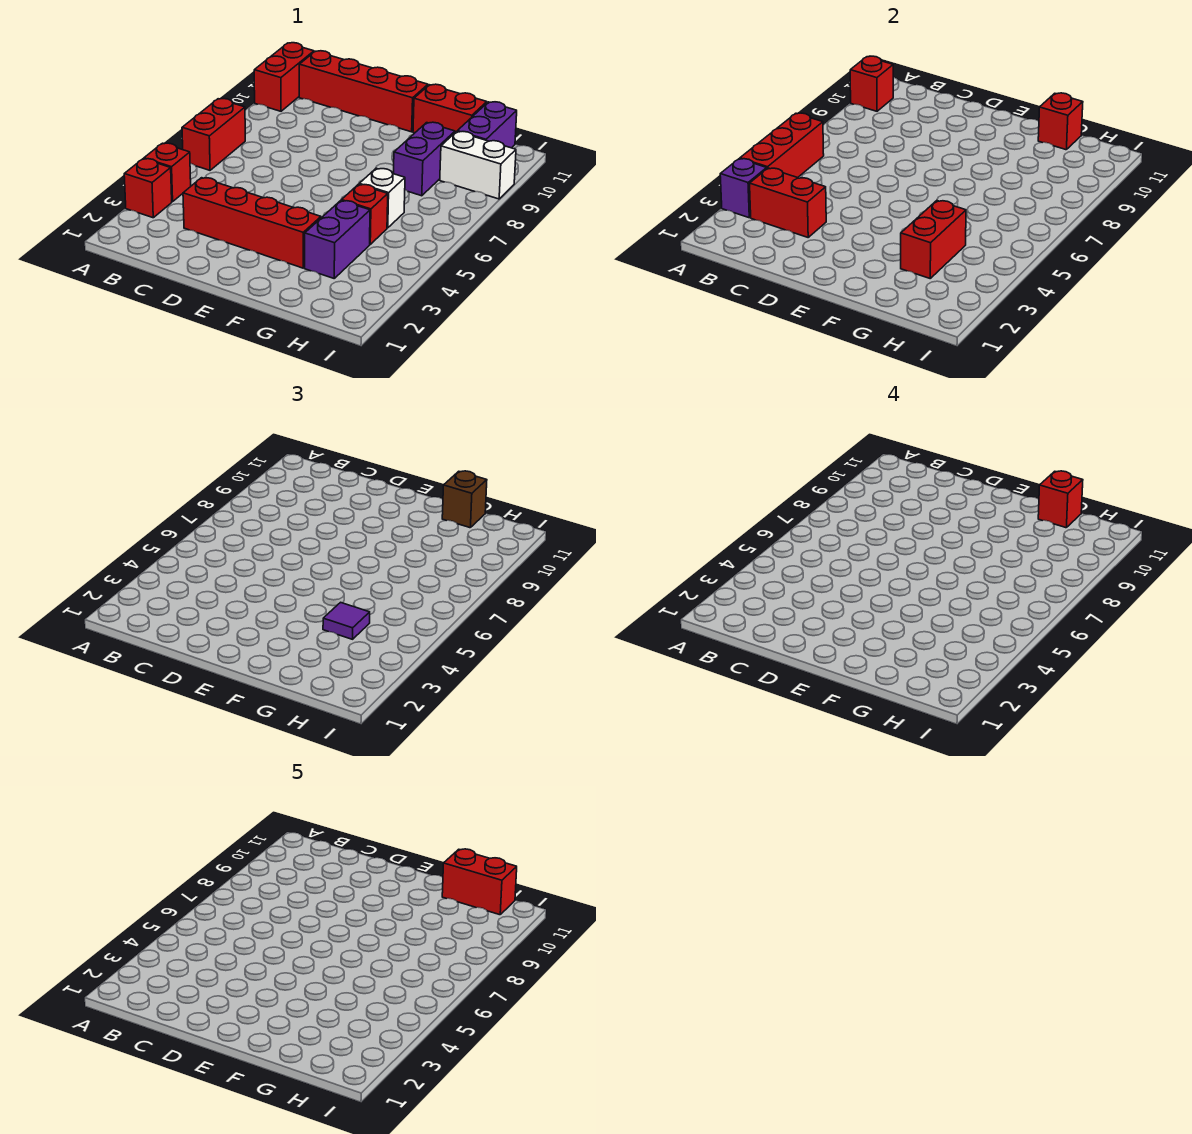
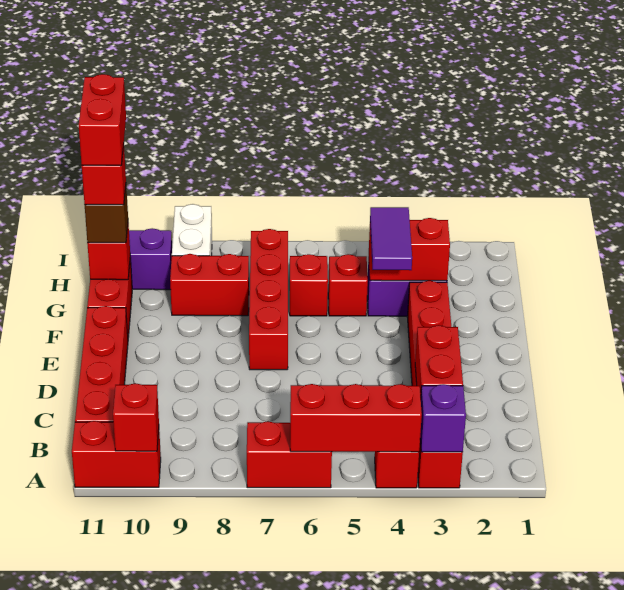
none -> red brick E7:H7 level 1
purple tile G4 level 3 -> purple tile F4:G4 level 3
white brick G6 level 1 -> red brick G6 level 1
purple brick G8:G9 level 1 -> red brick G8:G9 level 1

